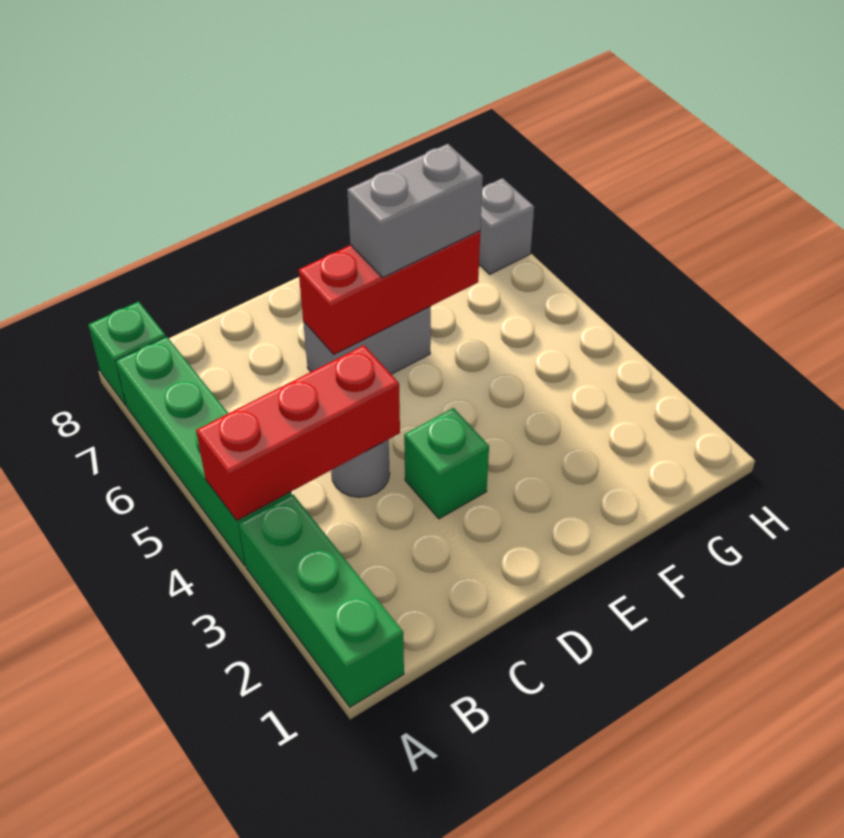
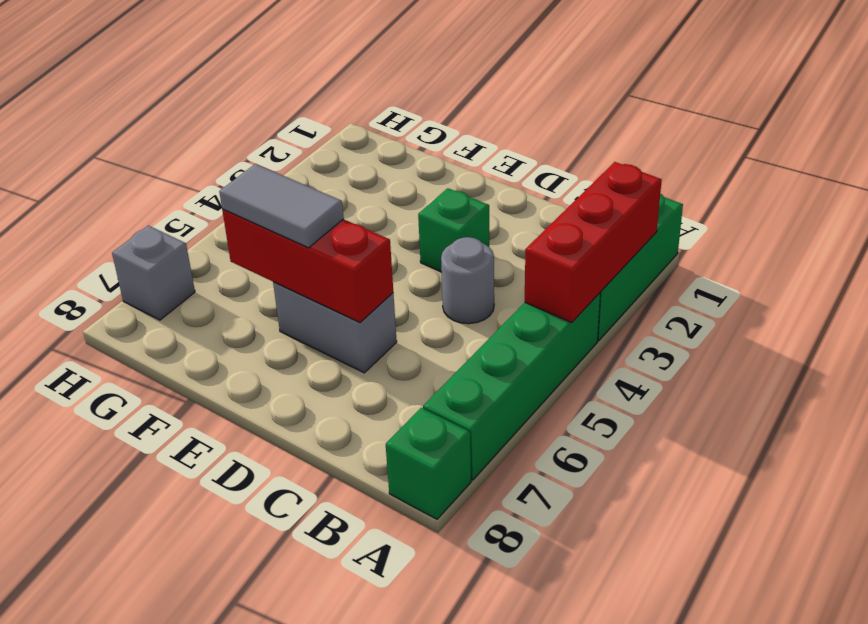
red brick A4:C4 level 2 -> red brick A2:A4 level 2
grey brick E6:F6 level 3 -> grey tile E6:F6 level 3

